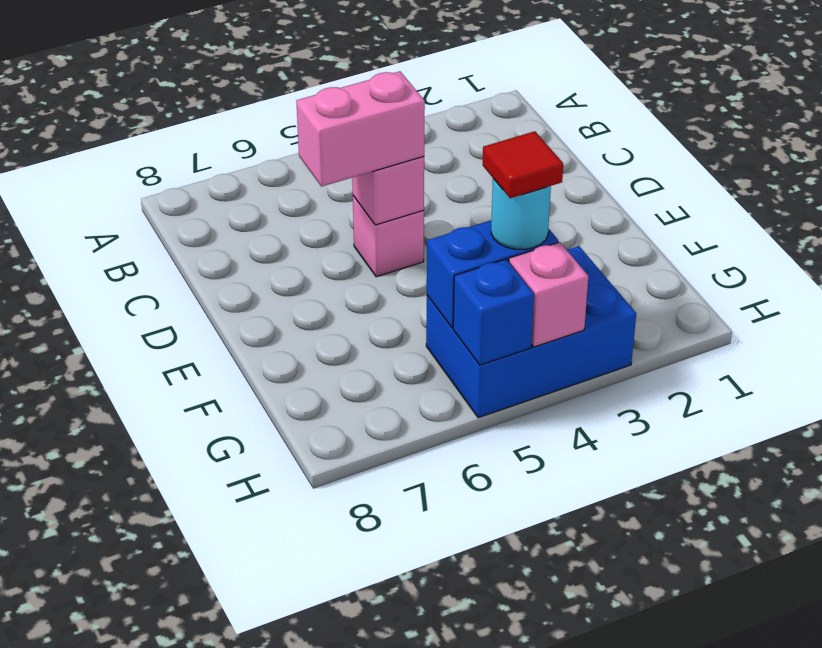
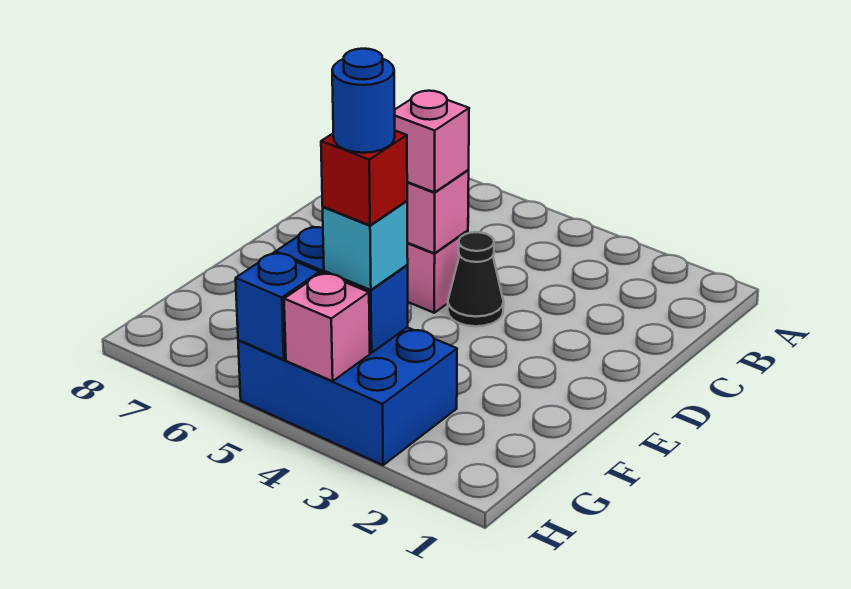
none -> black cone D4 level 1
pink brick D5:D6 level 3 -> pink brick D5 level 3
cyan round brick G4 level 3 -> cyan brick G4 level 3
red tile G4 level 4 -> red brick G4 level 4
none -> blue round brick G4 level 5

